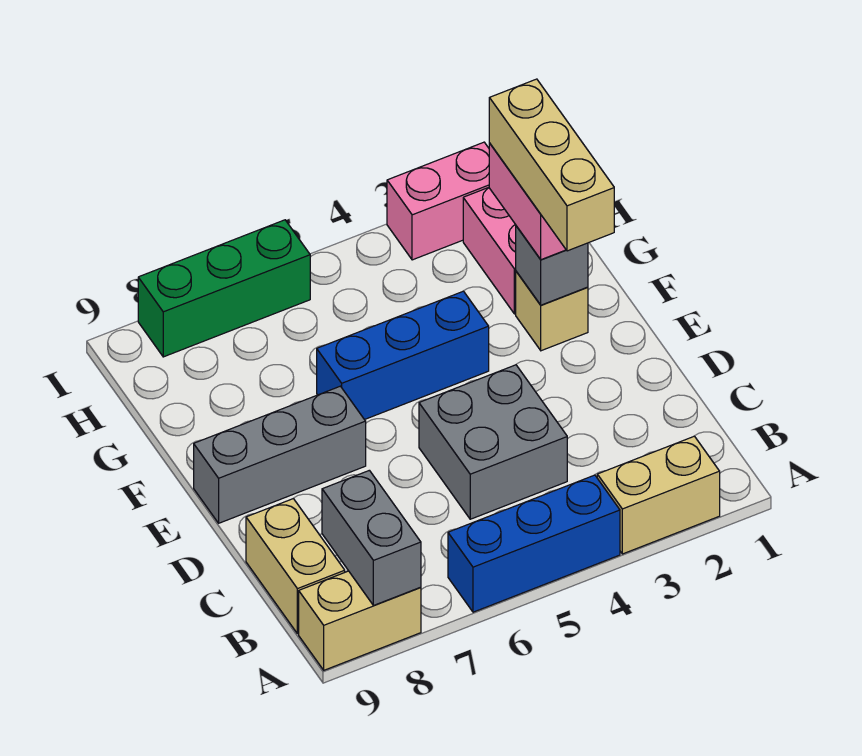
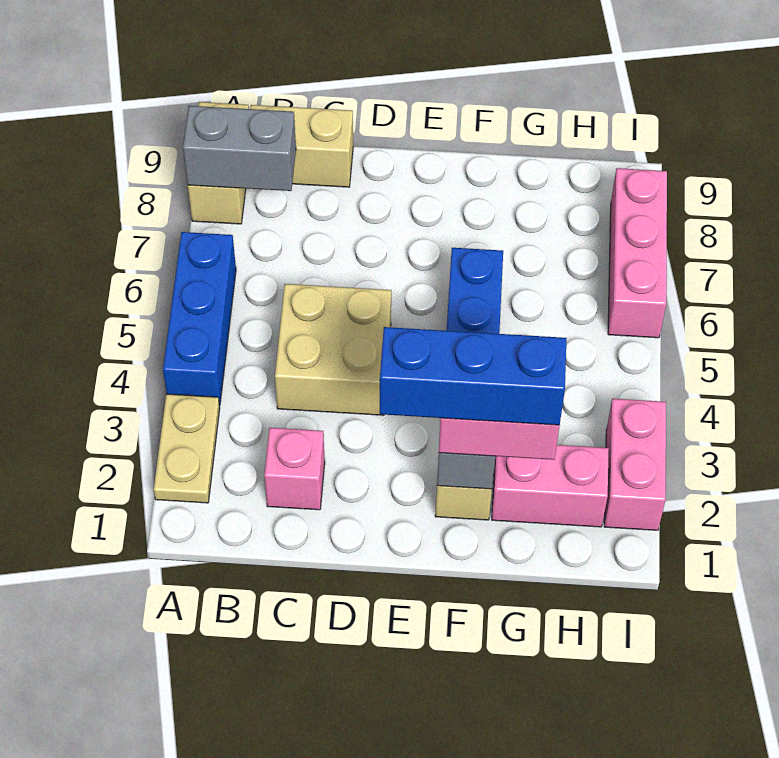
tan brick A2:A3 level 1 -> tan plate A2:A3 level 1
none -> pink brick C2 level 1
grey brick C4:D5 level 1 -> tan brick C4:D5 level 1
tan brick E2:G2 level 4 -> blue brick E2:G2 level 4
grey brick E7:E9 level 1 -> none
green brick I6:I8 level 1 -> pink brick I6:I8 level 1

